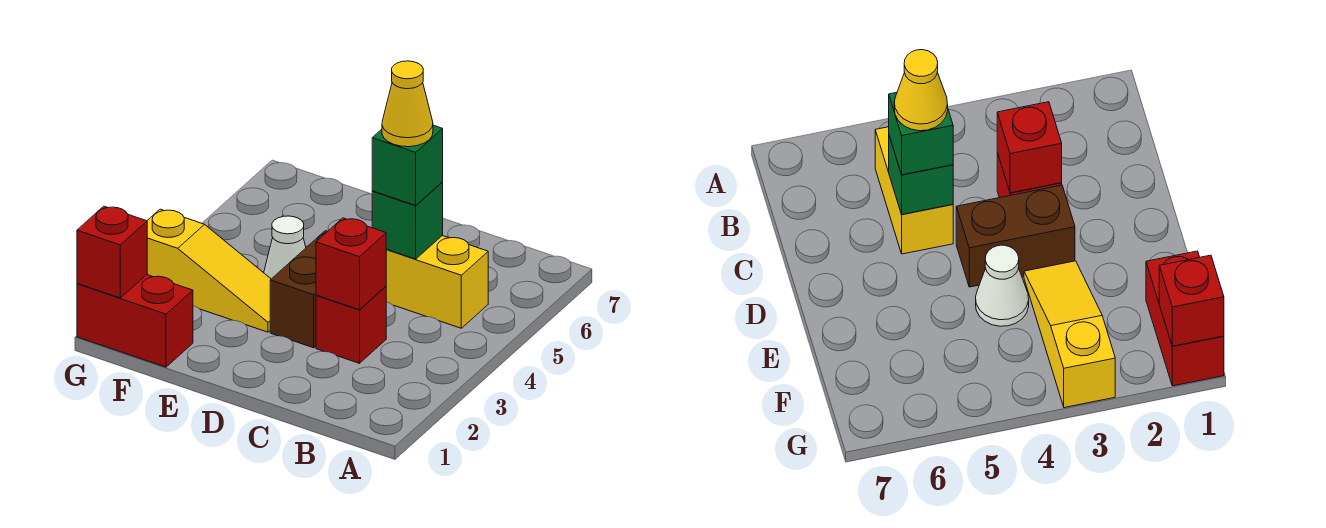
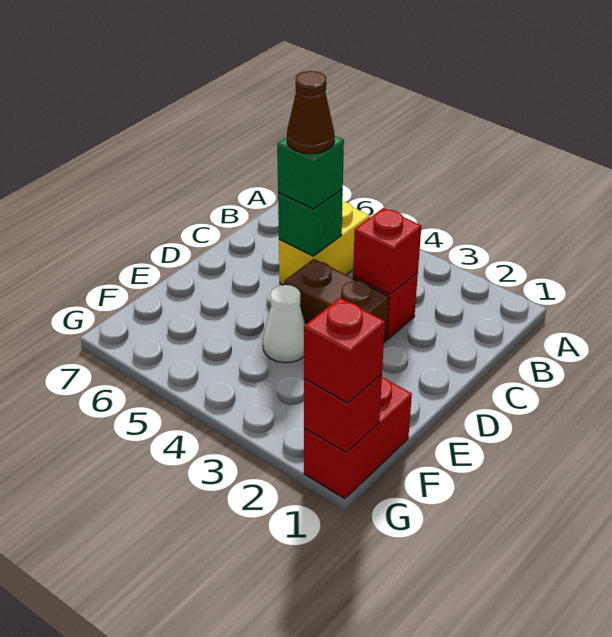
yellow cone C5 level 4 -> brown cone C5 level 4
yellow slope E3:G3 level 1 top G -> none
none -> red brick G1 level 3

